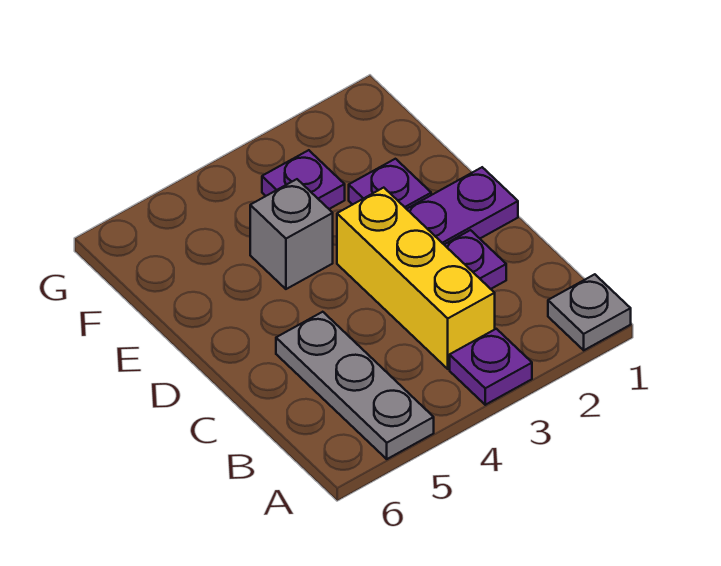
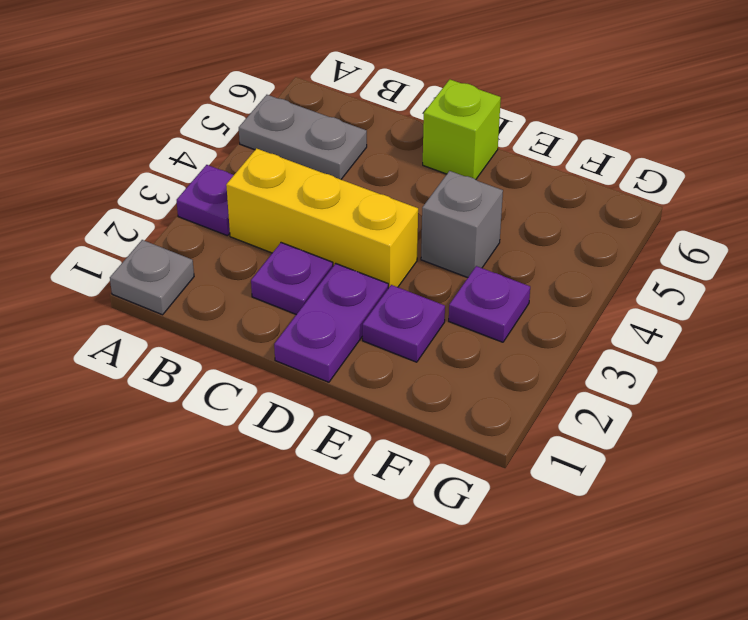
grey plate A5:C5 level 1 -> grey plate A5:B5 level 1
none -> lime brick D6 level 1

